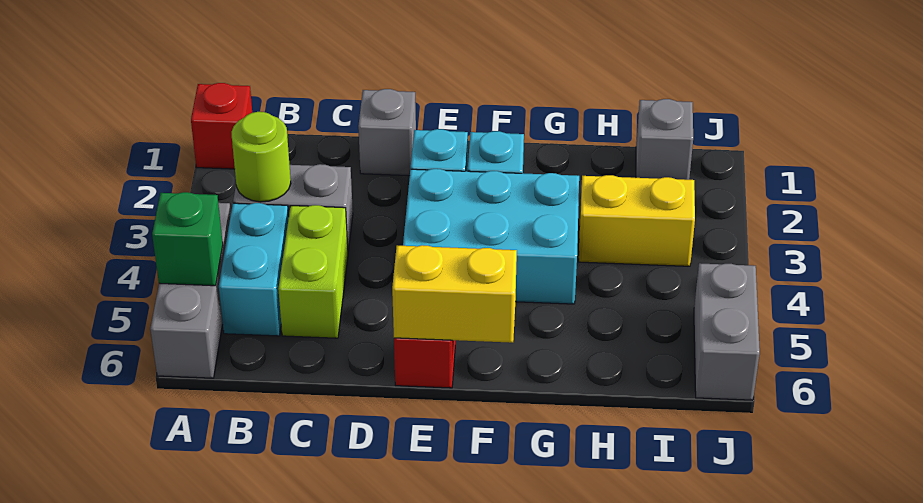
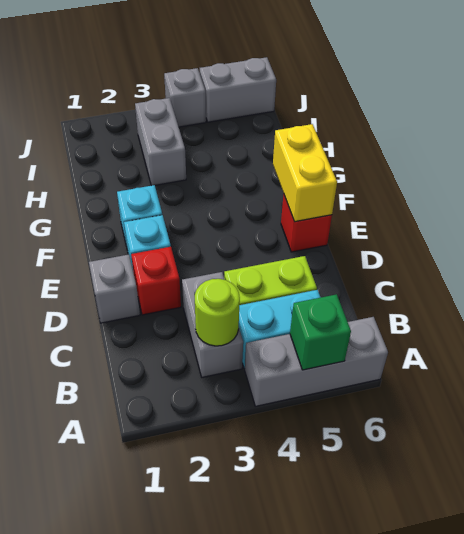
red brick A1 level 1 -> red brick D2 level 1
cyan brick E3:G4 level 1 -> none
yellow brick H3:I3 level 1 -> grey brick H3:I3 level 1
grey brick I1 level 1 -> grey brick J4 level 1

